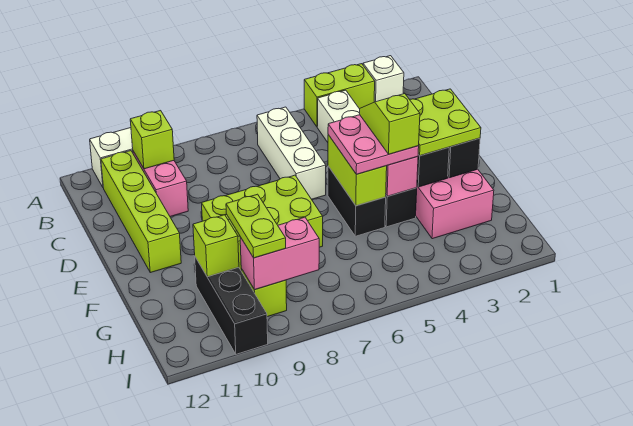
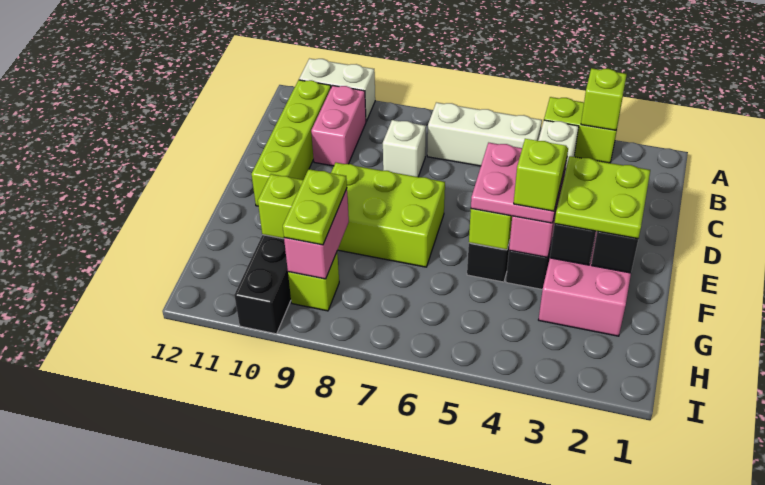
white brick A2 level 1 -> white brick C8 level 1
white brick B6:D6 level 1 -> white brick B5:B7 level 1
lime brick B10 level 2 -> lime brick A3 level 2
pink brick H8:H9 level 2 -> pink brick G9:H9 level 2

